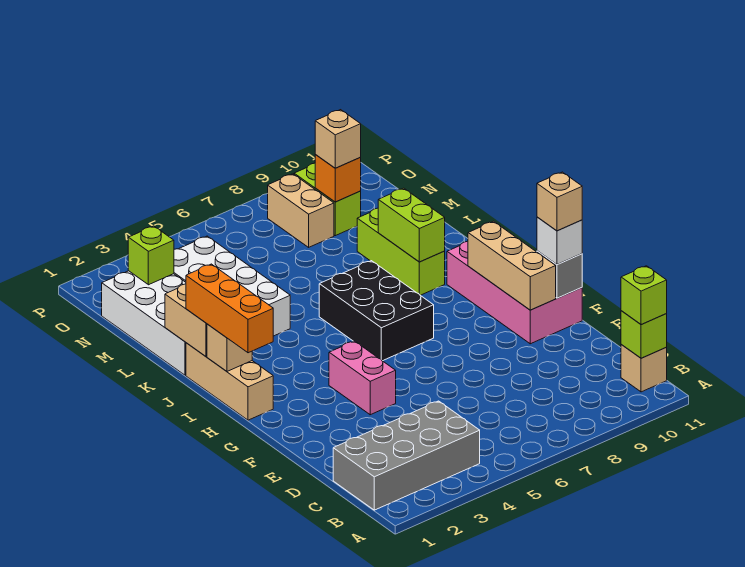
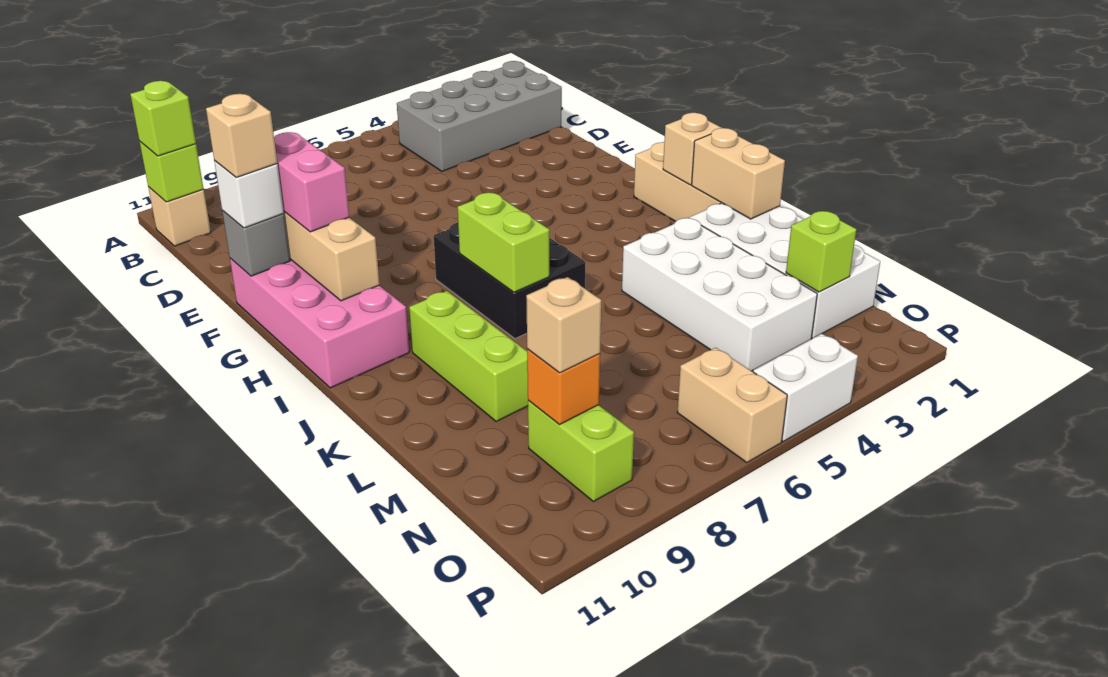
pink brick F4:G4 level 1 -> pink brick F10:G10 level 3
orange brick H1:J1 level 3 -> none
lime brick J9:K9 level 2 -> lime brick I7:J7 level 2
tan brick N8:O8 level 1 -> tan brick O6:P6 level 1
none -> white brick P4:P5 level 1

